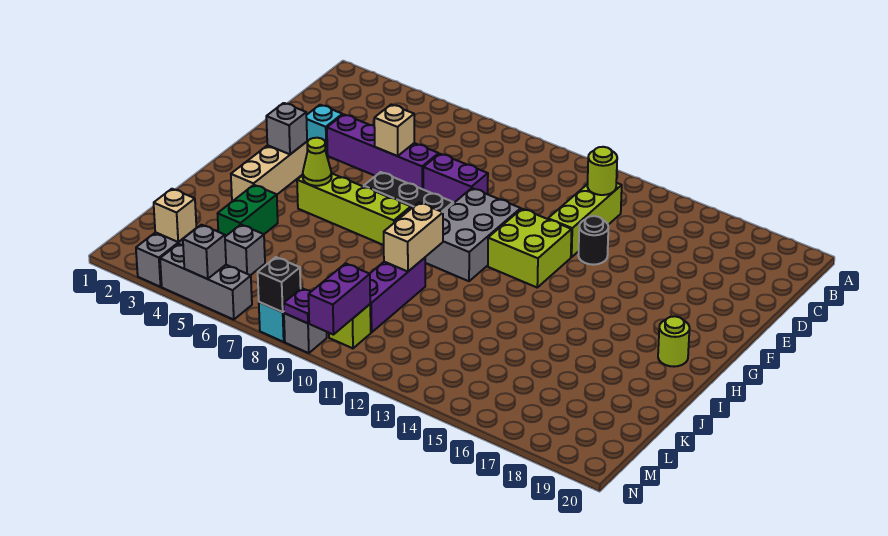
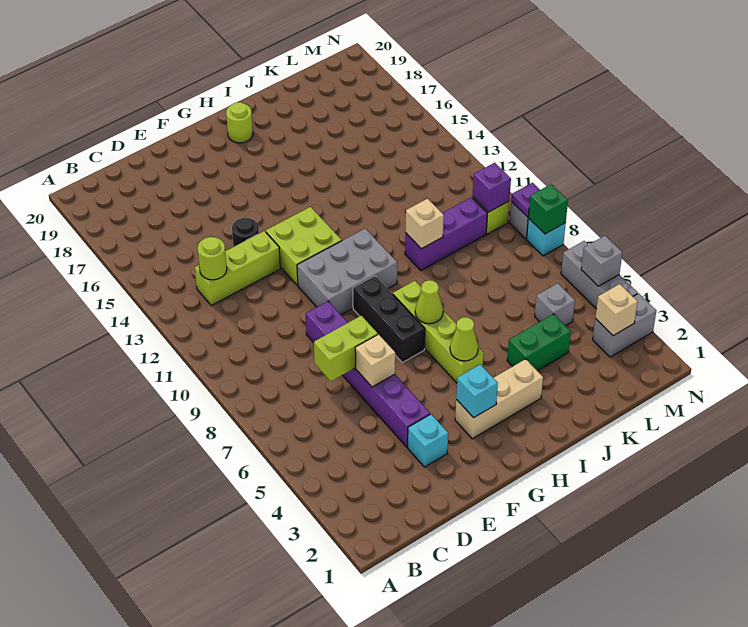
none -> lime brick D7:E7 level 2
grey brick G3 level 2 -> cyan brick G3 level 2
none -> lime cone H7 level 2
tan brick I10:J10 level 2 -> tan brick J10 level 2
purple brick M10:N10 level 2 -> purple brick M10 level 2
black brick N8 level 2 -> green brick N8 level 2

